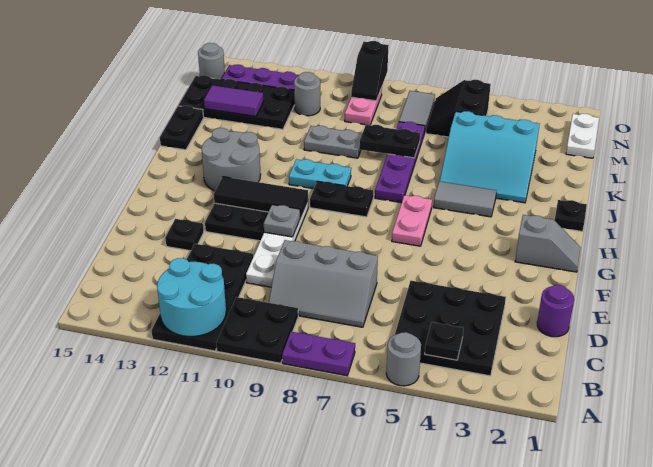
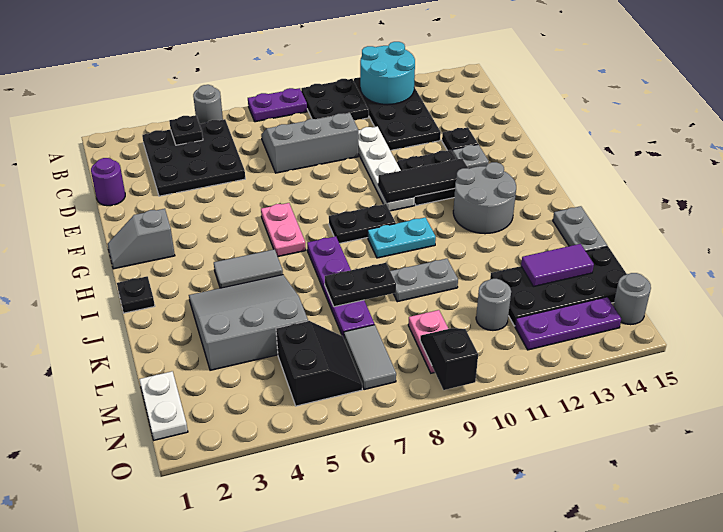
grey plate F10 level 2 -> grey plate F13 level 1
cyan slope J3:L5 level 1 top L -> grey slope J3:L5 level 1 top L
black plate J15:K15 level 1 -> grey plate J15:K15 level 1

